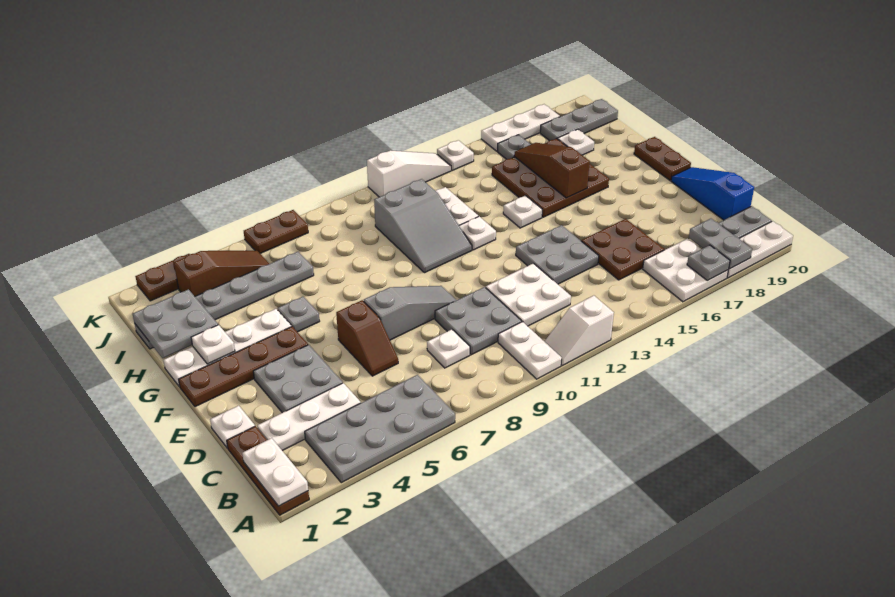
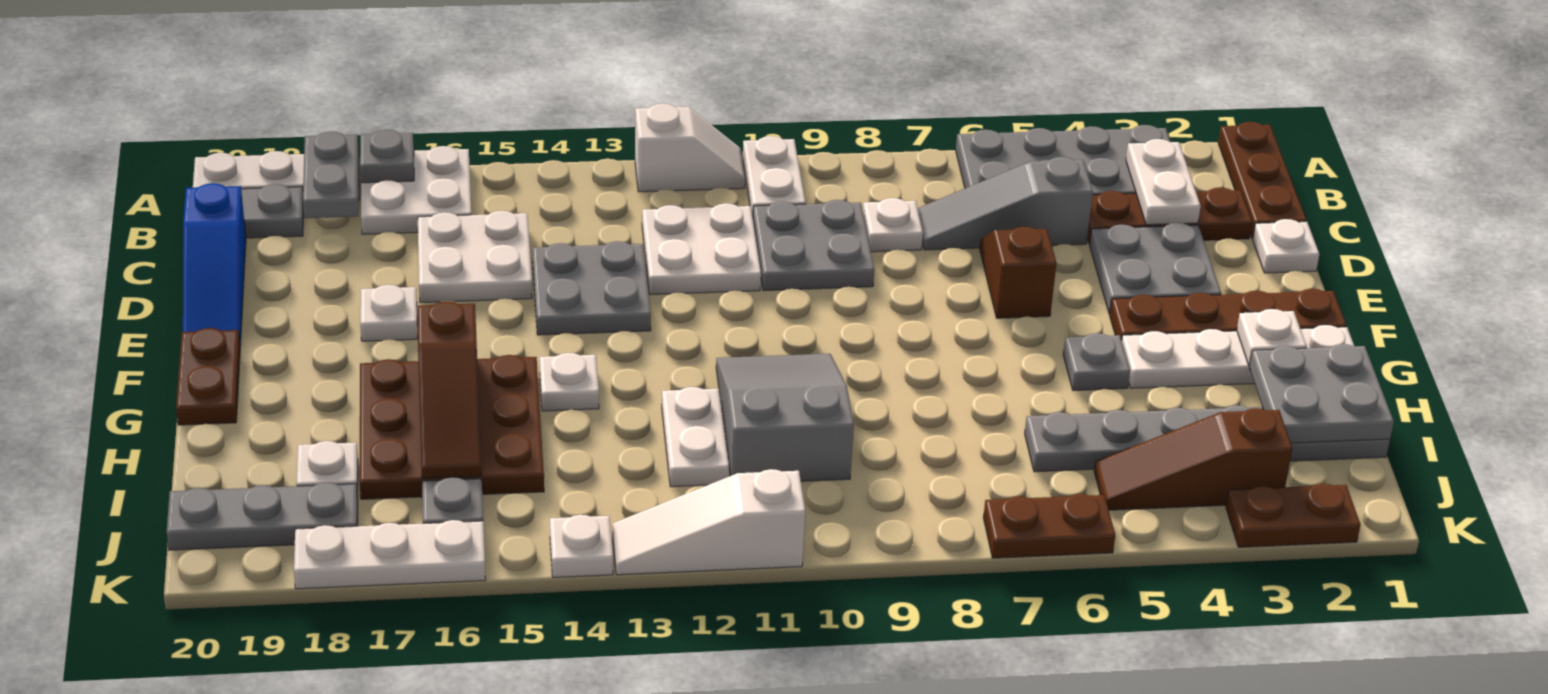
white plate A1:B1 level 2 -> white plate B3:C3 level 2
white plate C2:C4 level 1 -> brown plate C2:C4 level 1
brown plate C15:D16 level 1 -> white plate C15:D16 level 1
grey slope E7:E9 level 1 top 7 -> grey slope C5:C7 level 1 top 5
white plate G12 level 1 -> white plate E17 level 1

